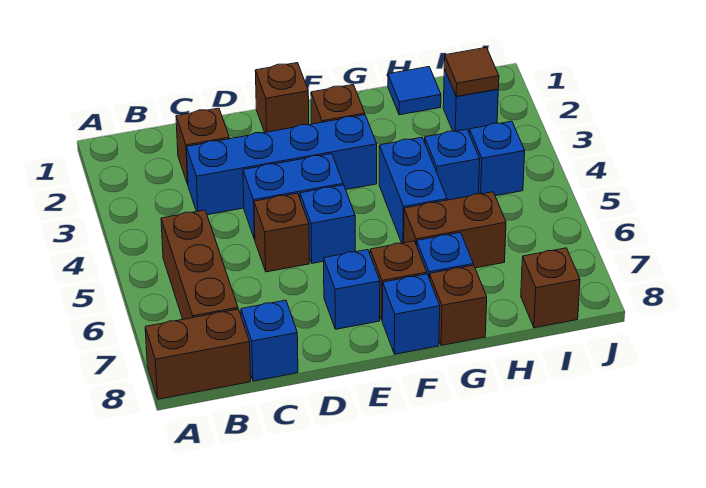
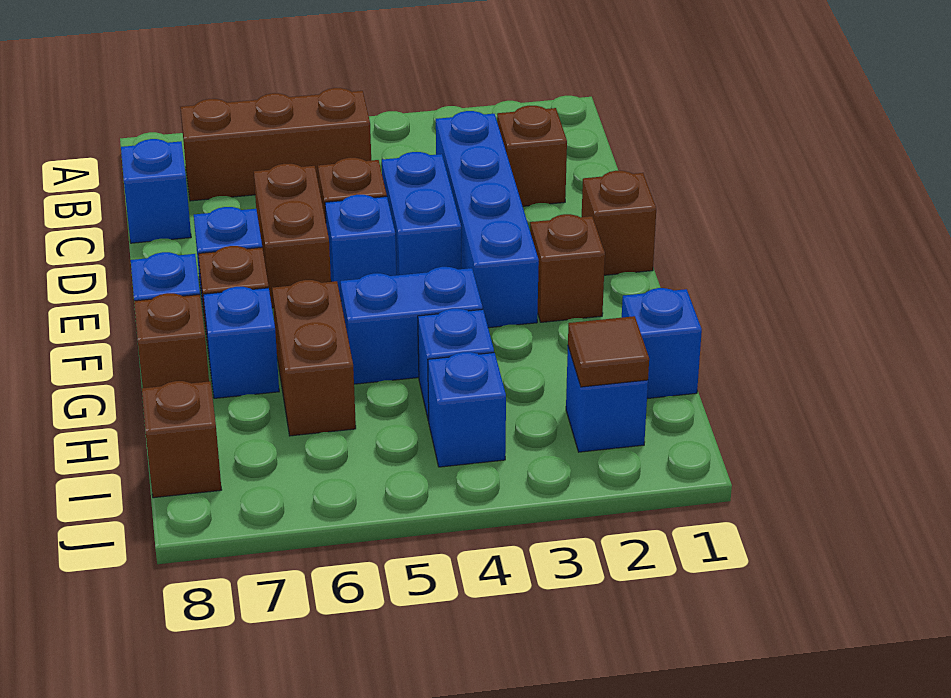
brown brick A8:B8 level 1 -> brown brick D6:E6 level 1
blue tile H1 level 1 -> blue brick H1 level 1

